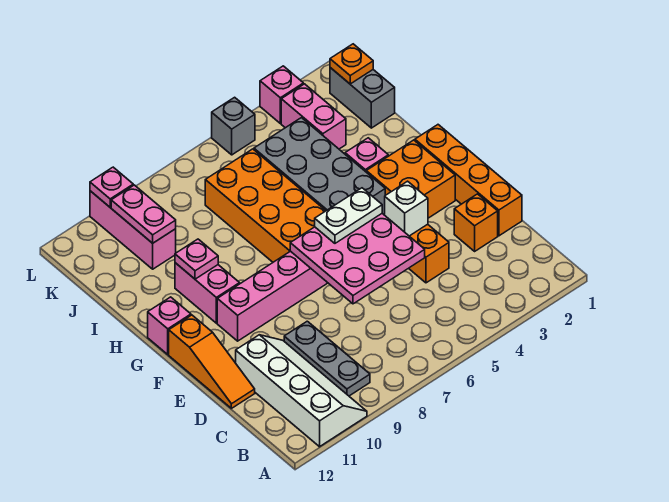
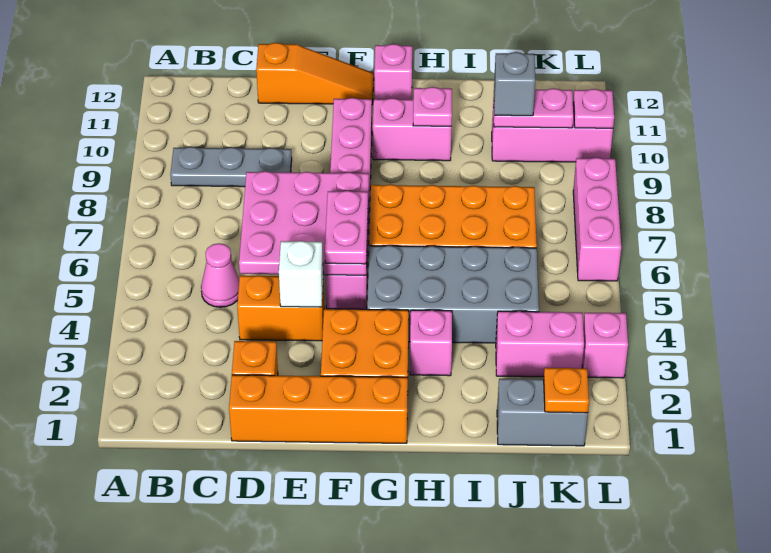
white slope A10:D11 level 1 top 11 -> none
none -> pink cone C5 level 1
orange slope D12:F12 level 1 top F -> orange slope D12:F12 level 1 top D
white plate F5:F6 level 3 -> pink plate F5:F6 level 3
grey brick L5 level 1 -> grey brick J10 level 3
none -> pink brick L6:L8 level 1

